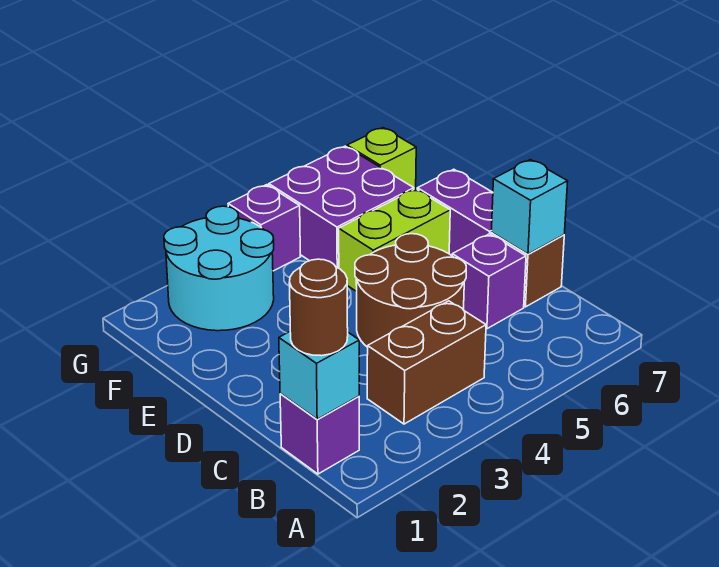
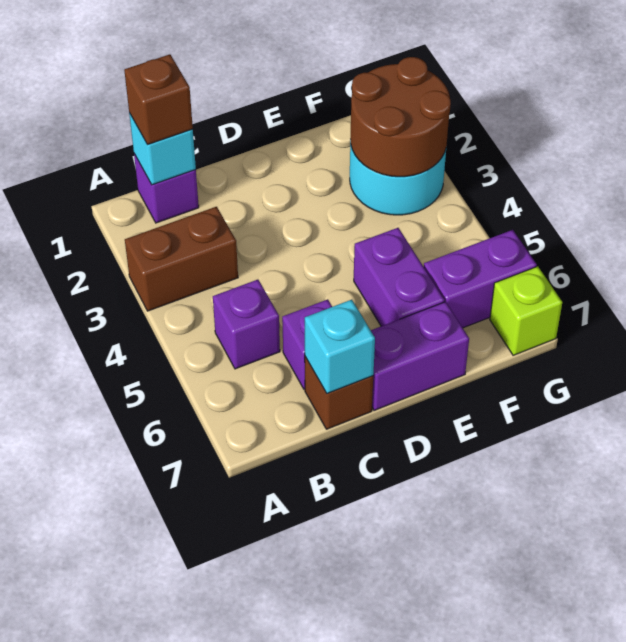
brown round brick B1 level 3 -> brown brick B1 level 3
brown brick B3:B4 level 1 -> brown brick A3:B3 level 1
brown round brick C4:D5 level 1 -> brown round brick F2:G3 level 2
lime brick E5:E6 level 1 -> purple brick E5:E6 level 1
purple brick F5:G6 level 1 -> purple brick F6:G6 level 1
purple brick G4 level 1 -> purple brick B5 level 1

